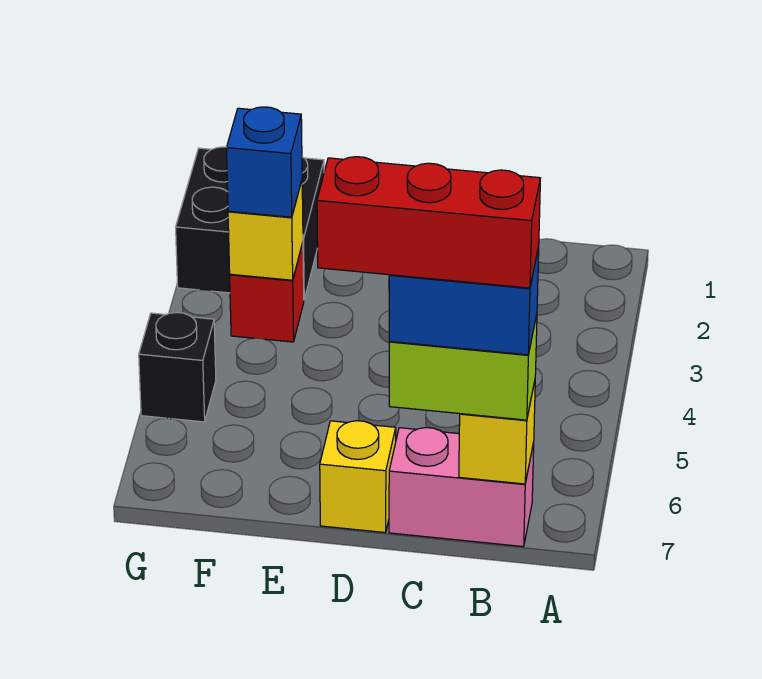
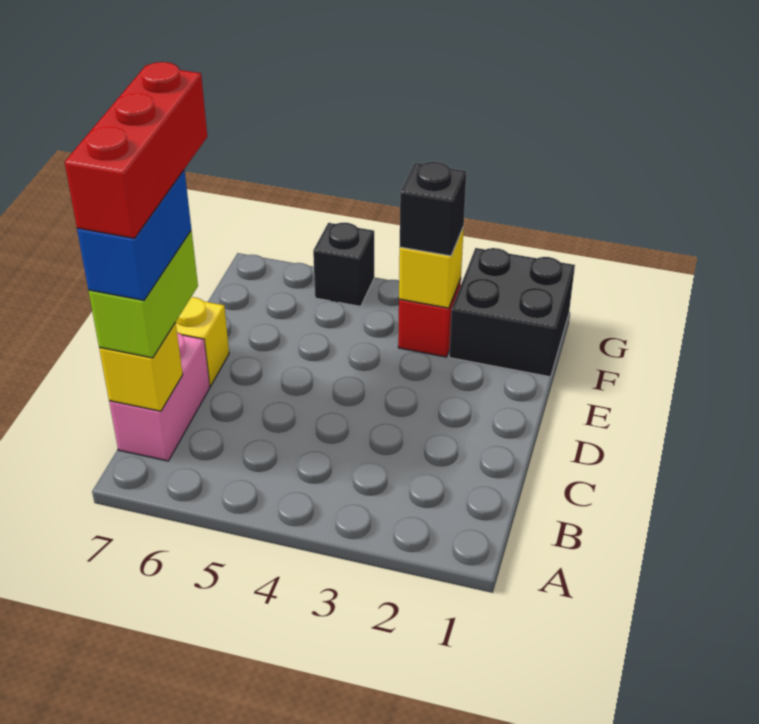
blue brick F3 level 3 -> black brick F3 level 3

